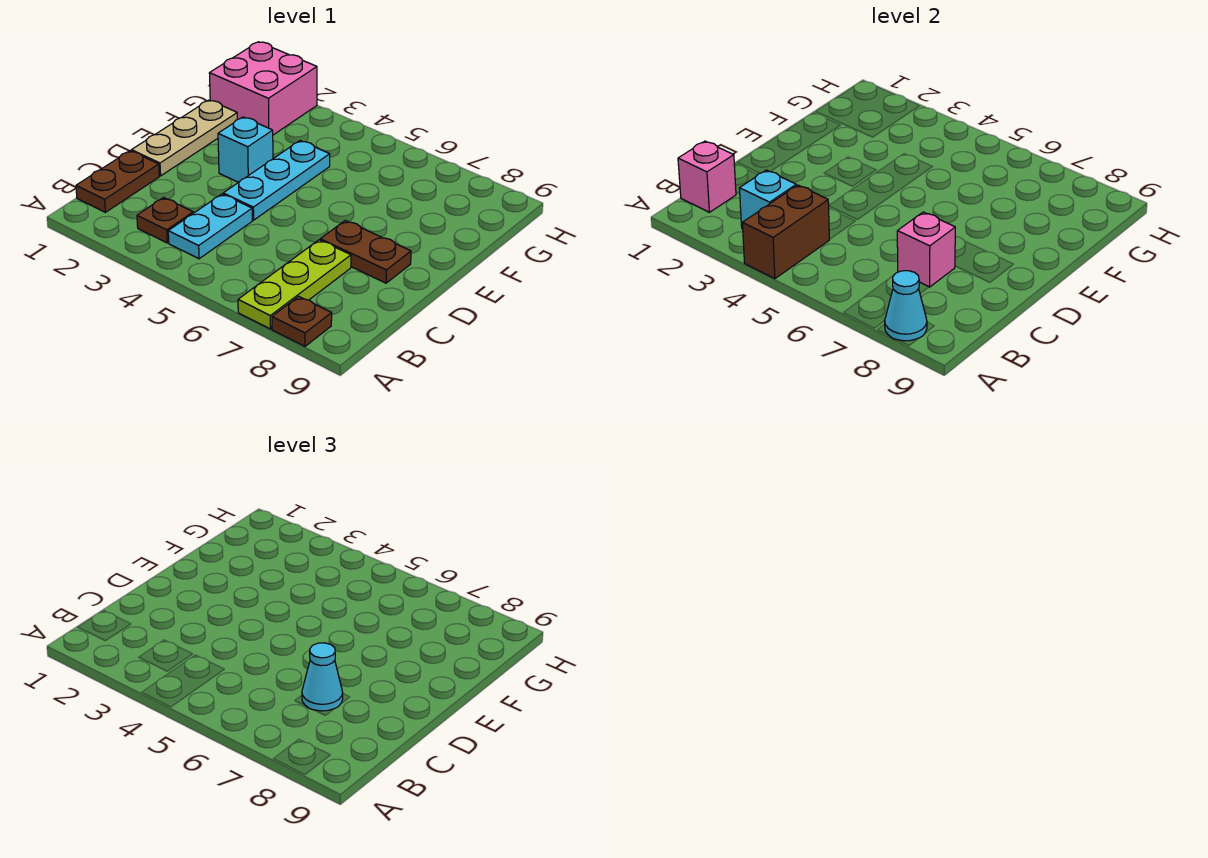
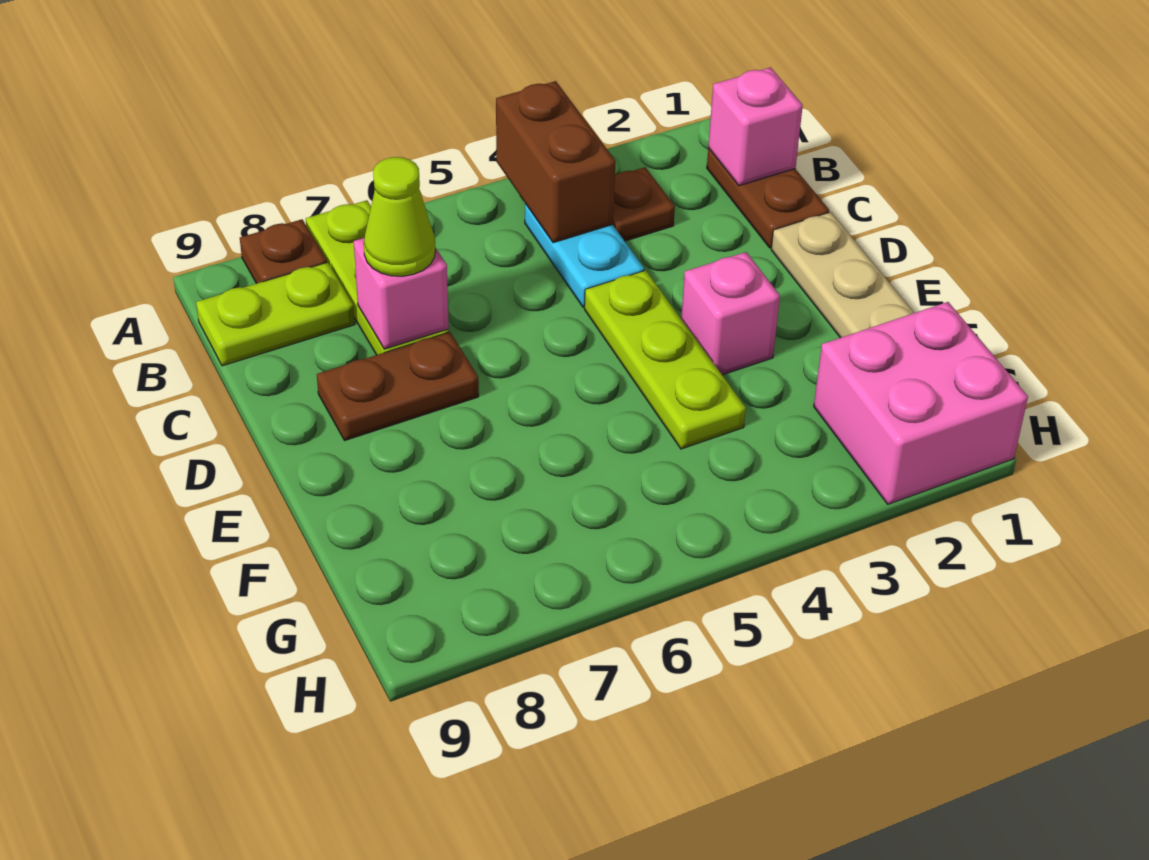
cyan cone A8 level 2 -> none
cyan brick B3 level 2 -> none
none -> lime plate B8:B9 level 1
cyan cone C7 level 3 -> lime cone C7 level 3
cyan plate D4:F4 level 1 -> lime plate D4:F4 level 1
cyan brick E3 level 1 -> pink brick E3 level 1

